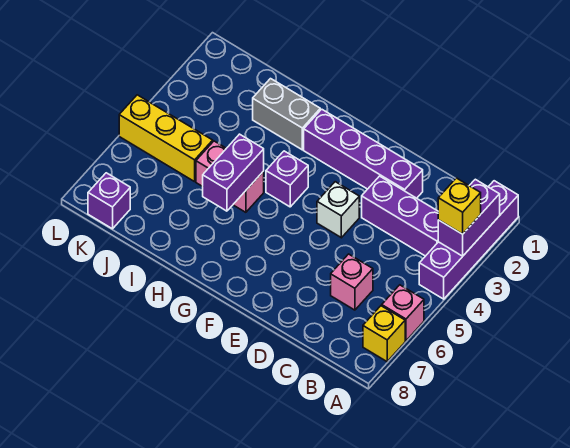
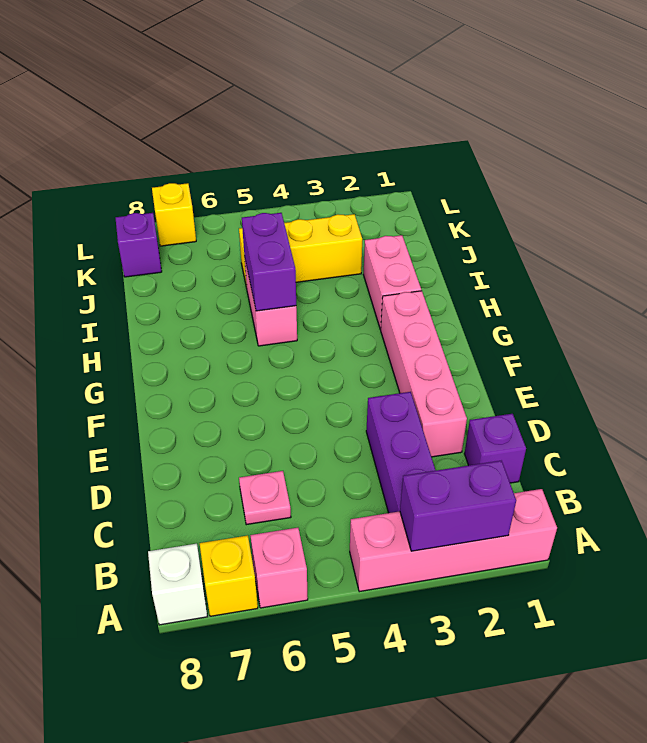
purple brick A1:A4 level 1 -> pink brick A1:A4 level 1
yellow brick A3 level 3 -> yellow brick L7 level 1
pink brick C6 level 1 -> pink plate C6 level 1
purple brick D2:G2 level 1 -> pink brick D2:G2 level 1
white brick E4 level 1 -> white brick A8 level 1
purple brick G4 level 1 -> purple brick C1 level 1
grey brick H2:I2 level 1 -> pink brick H2:I2 level 1
purple brick H5:H6 level 2 -> purple brick H5:I5 level 2
yellow brick J5:L5 level 1 -> yellow brick J3:J5 level 1

